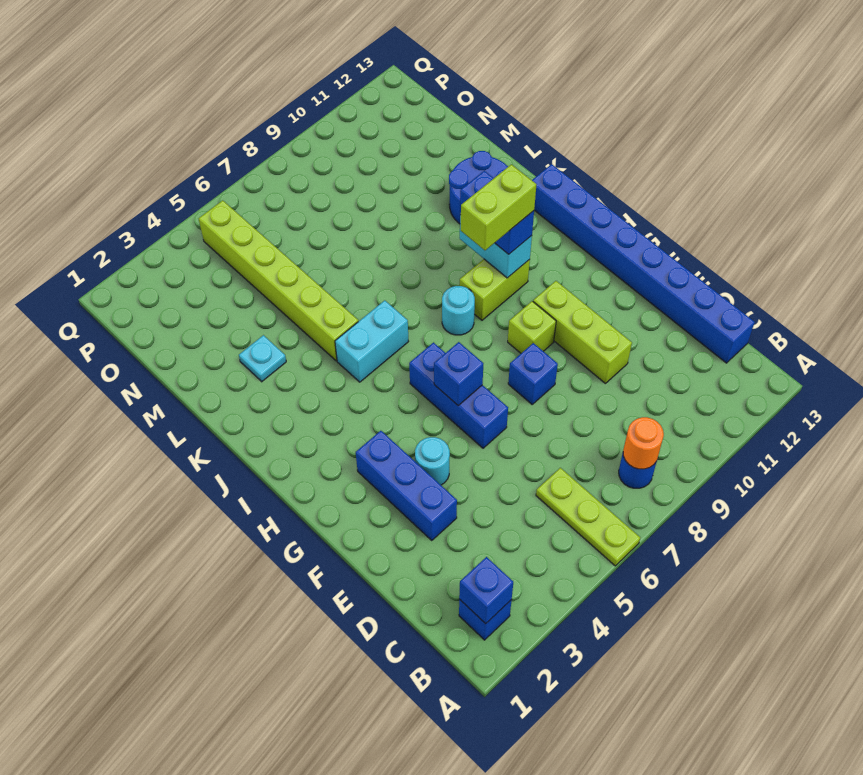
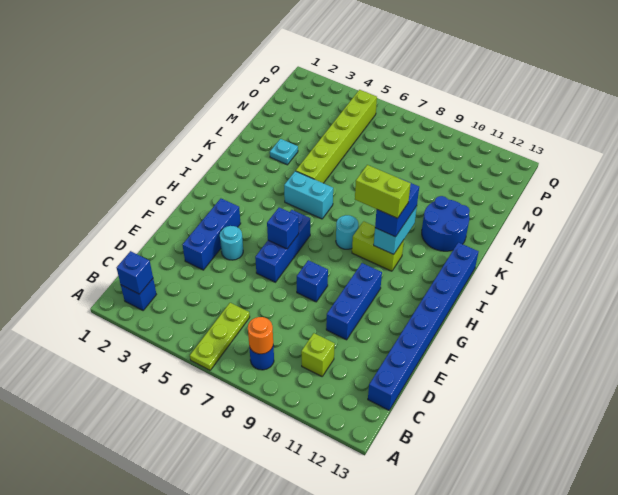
lime brick E10:G10 level 1 -> blue brick E10:G10 level 1
lime brick G9 level 1 -> lime brick C10 level 1

